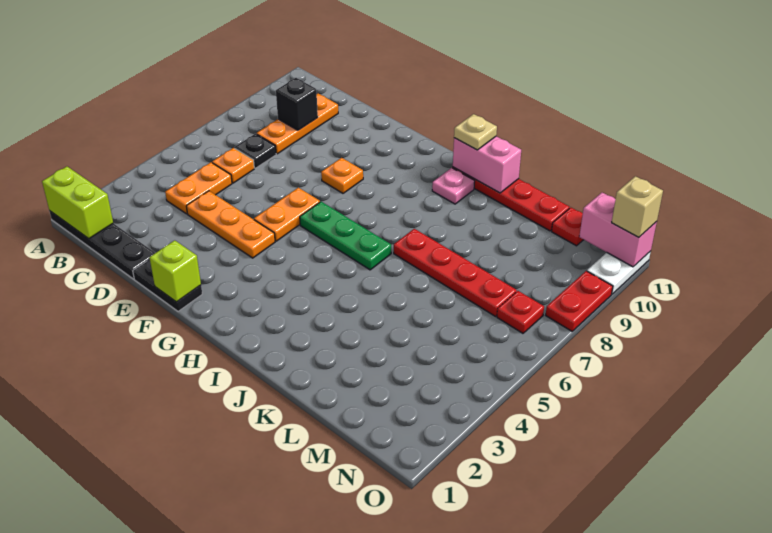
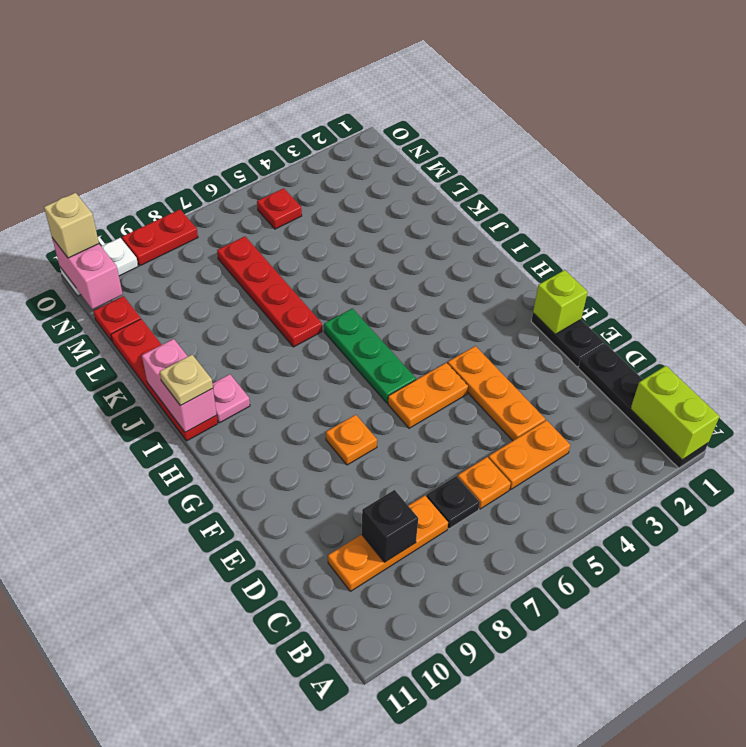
red plate N7 level 1 -> red plate N5 level 1

